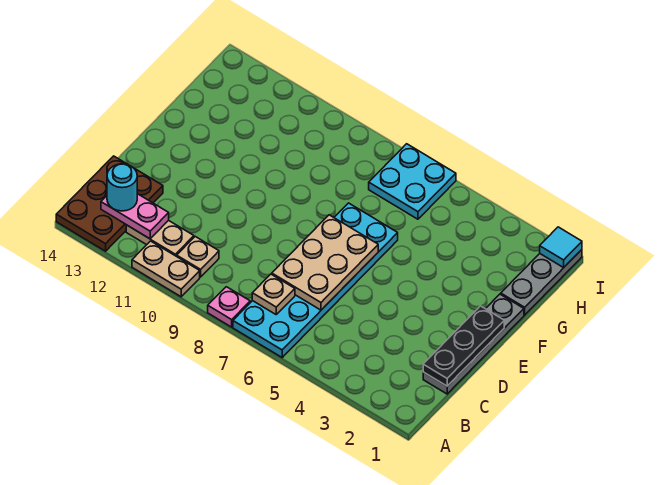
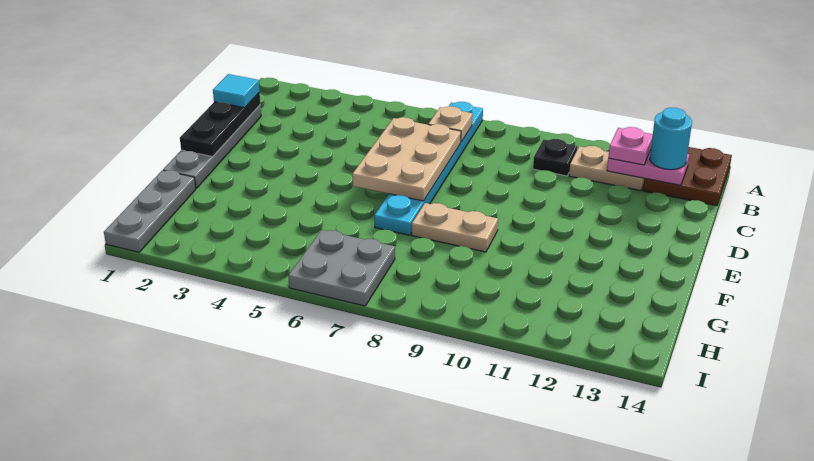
cyan plate A6:F7 level 1 -> cyan plate A7:F7 level 1
pink plate A8 level 1 -> pink plate B12 level 3
tan plate A10:A11 level 1 -> tan plate F8:F9 level 1
brown plate A13:C14 level 1 -> brown plate A13:B14 level 1
tan plate B10 level 1 -> black plate B10 level 1
cyan plate H6:I7 level 1 -> grey plate H6:I7 level 1
cyan tile I1 level 2 -> cyan tile C1 level 3

